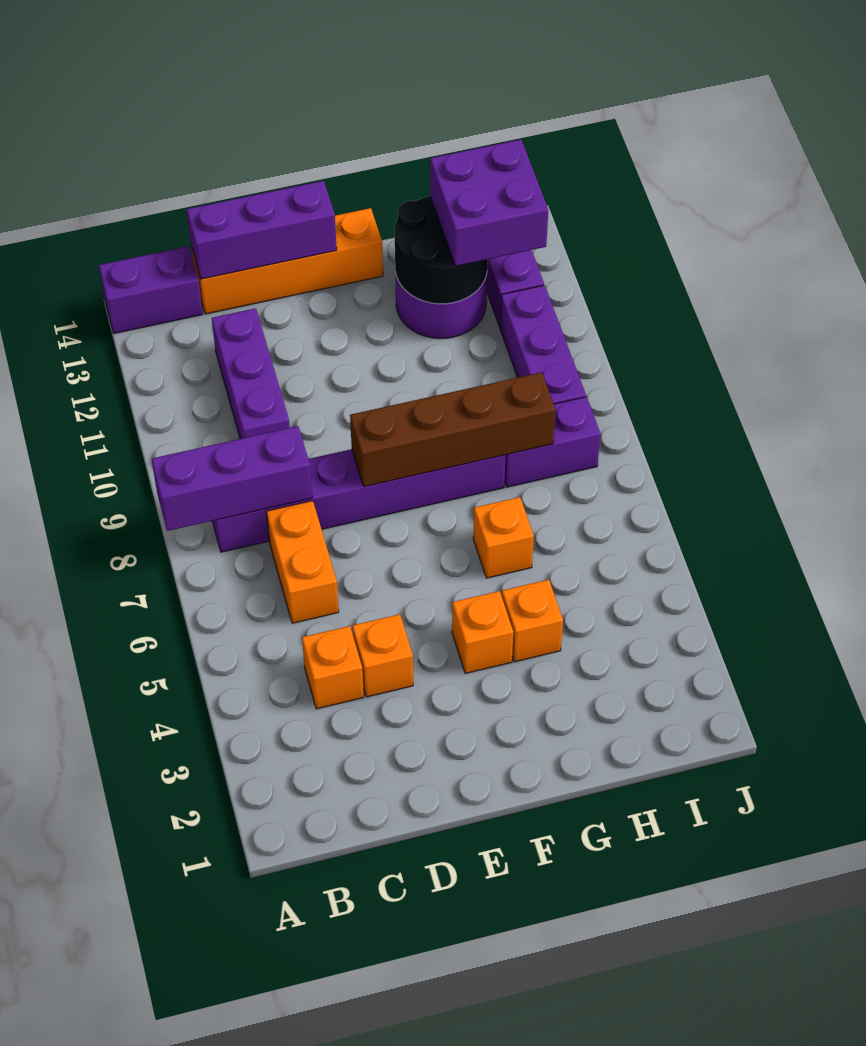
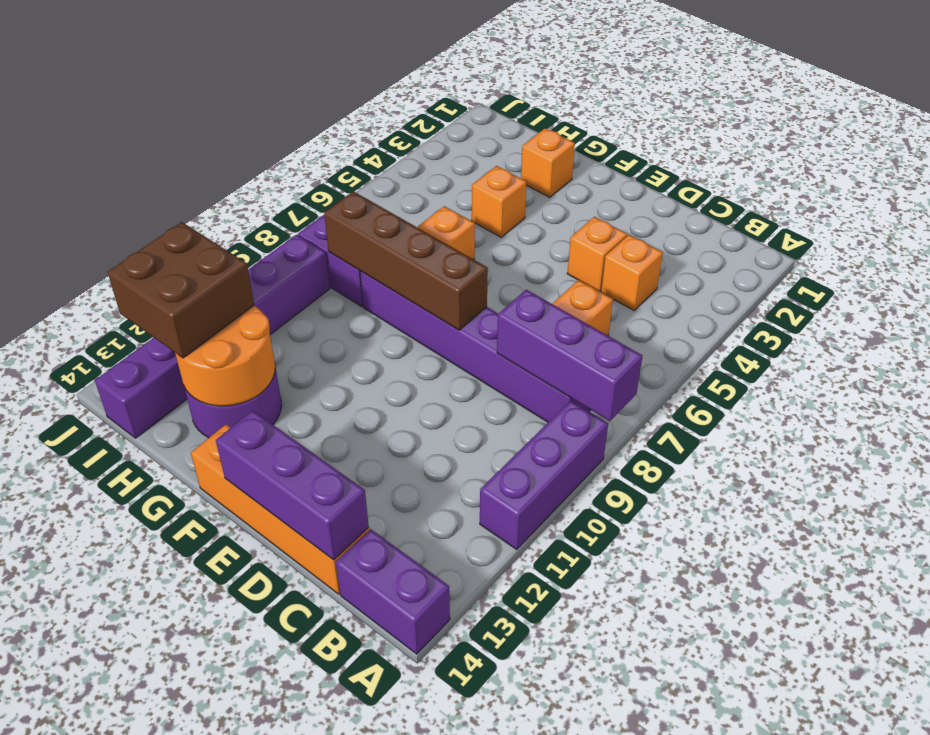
purple brick C10:C12 level 1 -> purple brick A9:A11 level 1
orange brick F4 level 1 -> orange brick G2 level 1
black round brick G12:H13 level 2 -> orange round brick G12:H13 level 2
purple brick H12:I13 level 3 -> brown brick H12:I13 level 3

